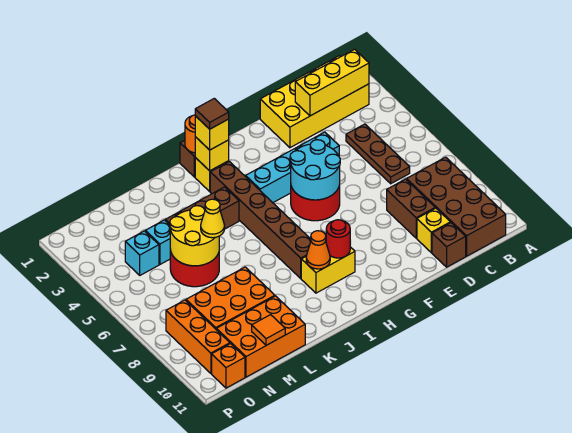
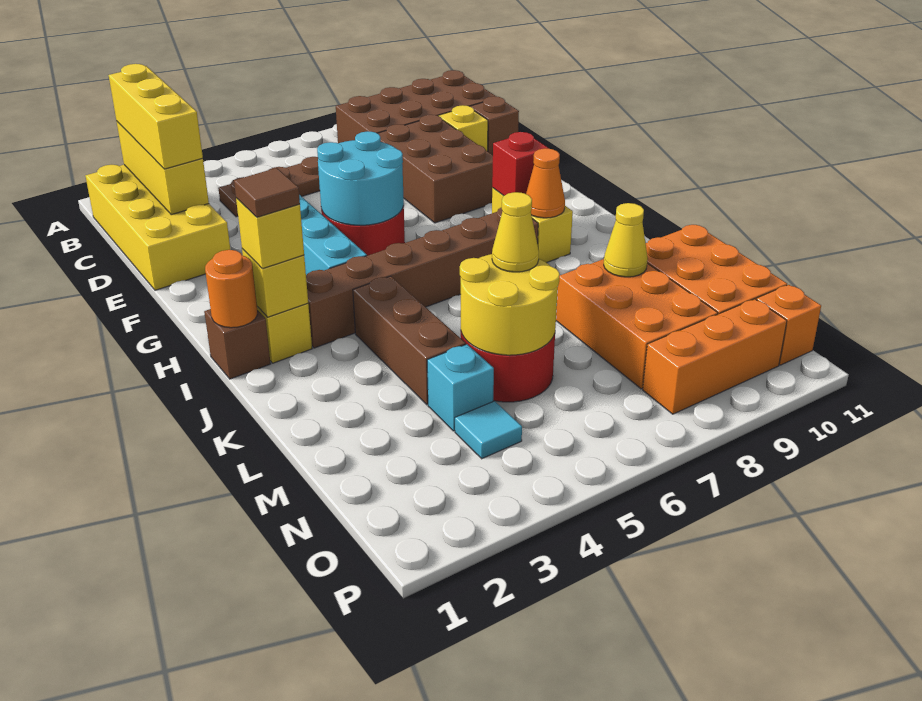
none -> yellow brick B2:D2 level 3
brown brick D8:D9 level 1 -> brown brick D8:F9 level 1
red round brick H9 level 2 -> red brick H9 level 2
none -> yellow cone L9 level 2
orange tile M11 level 2 -> none
cyan brick N4 level 1 -> cyan tile N4 level 1

